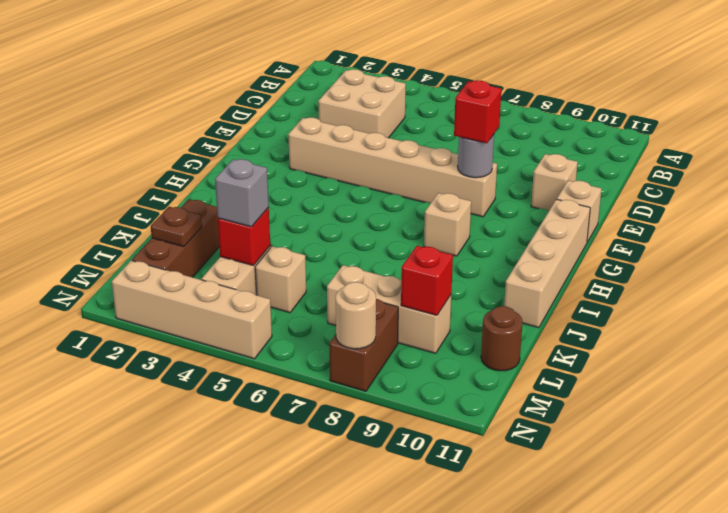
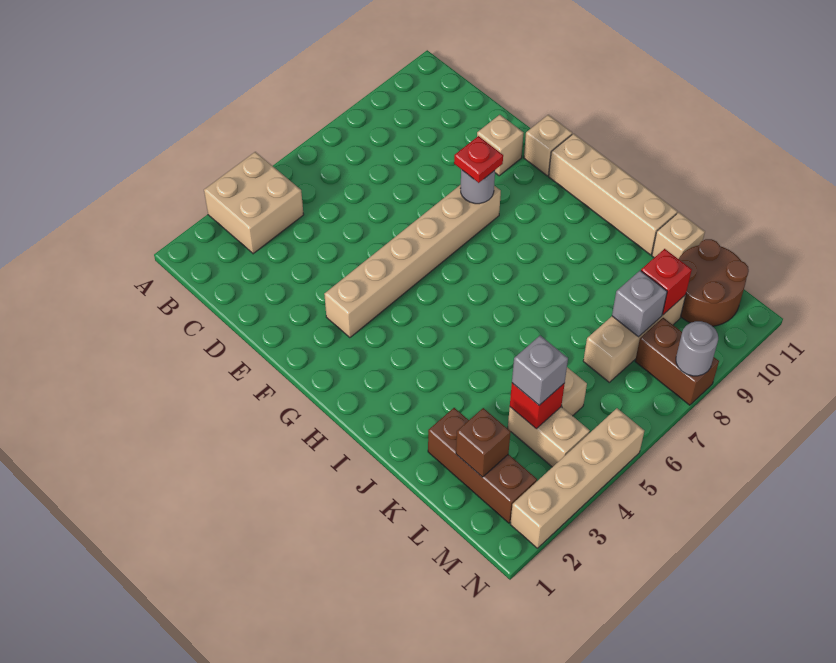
tan brick C3:D4 level 1 -> tan brick A3:B4 level 1
red brick F8 level 3 -> red plate F8 level 3
tan brick H8 level 1 -> tan brick K11 level 1
brown plate L2 level 2 -> brown brick L2 level 2
none -> grey brick L8 level 2
brown round brick L11 level 1 -> brown round brick L10:M11 level 1
tan round brick N8 level 2 -> grey round brick N8 level 2

